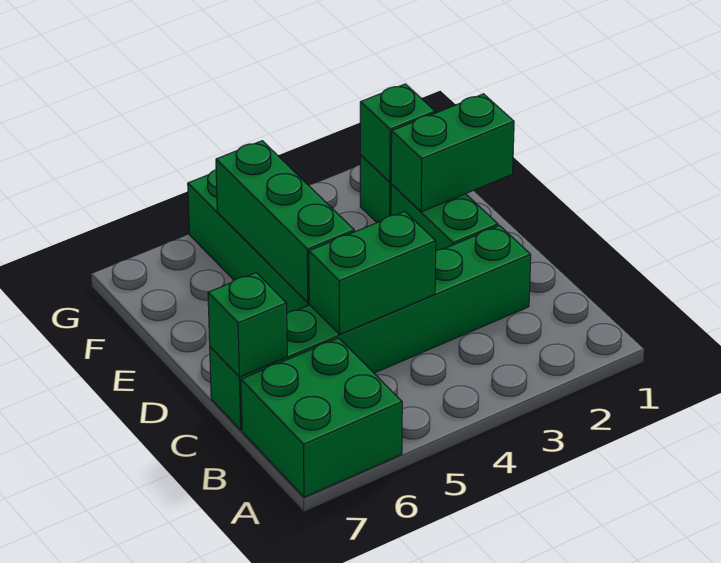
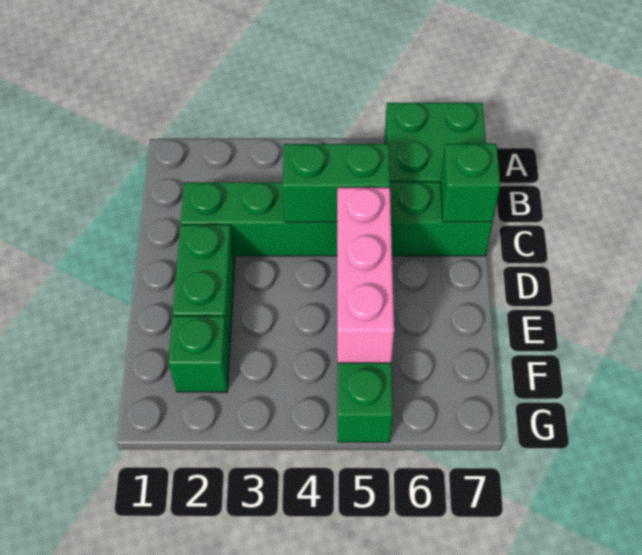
green brick D5:F5 level 2 -> pink brick D5:F5 level 2
green brick E1:E2 level 2 -> none
green brick F2 level 2 -> none

